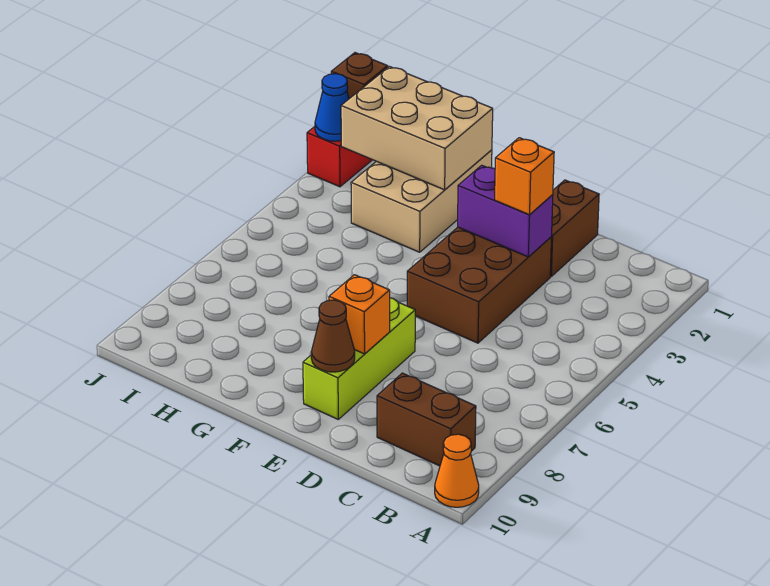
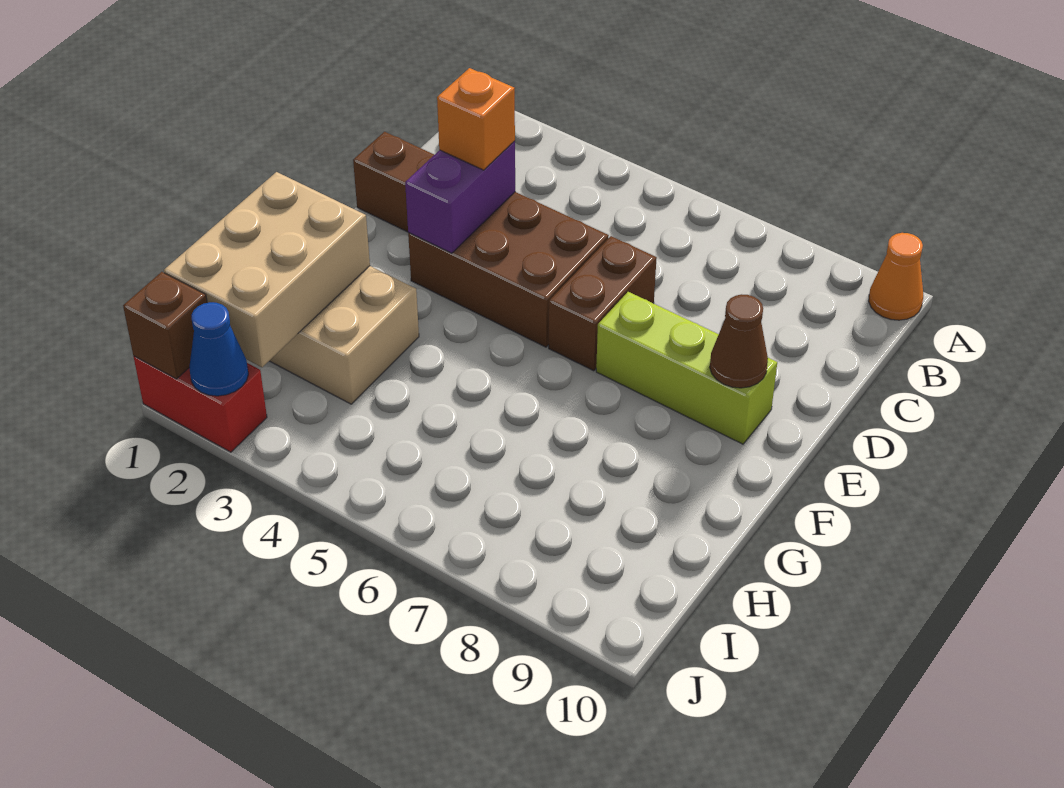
brown brick B9:C9 level 1 -> brown brick D6:E6 level 1
orange brick E8 level 2 -> none

